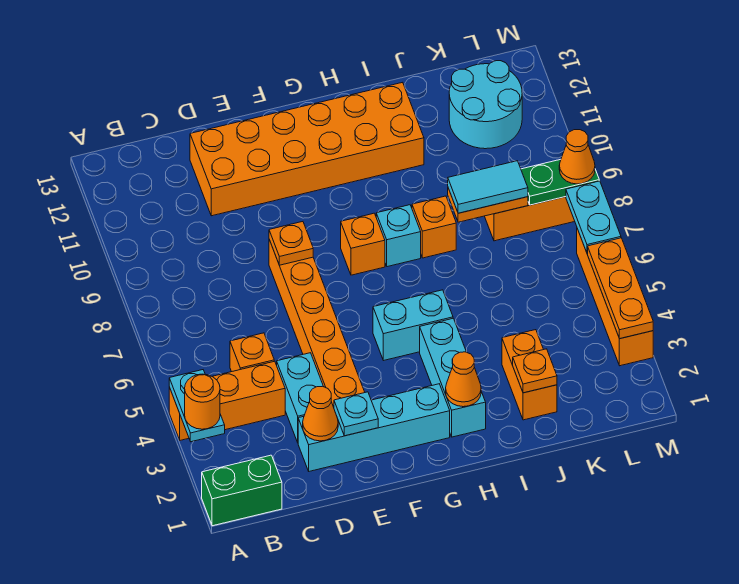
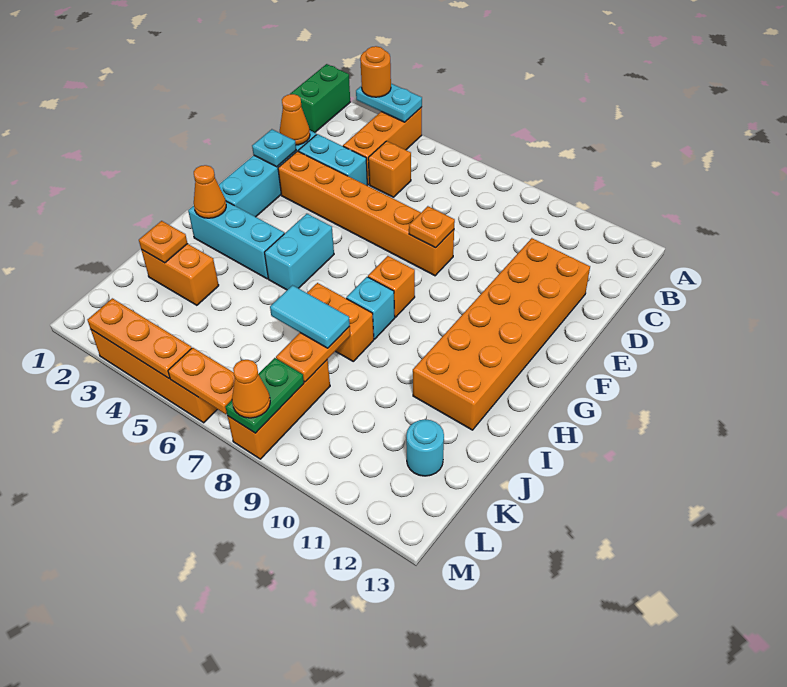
orange brick I8 level 1 -> orange brick I7:I8 level 1
cyan tile J8:K8 level 3 -> cyan tile J7:J8 level 3
cyan round brick K11:L12 level 1 -> cyan round brick K12 level 1
cyan plate M6:M7 level 2 -> orange plate M6:M7 level 2

